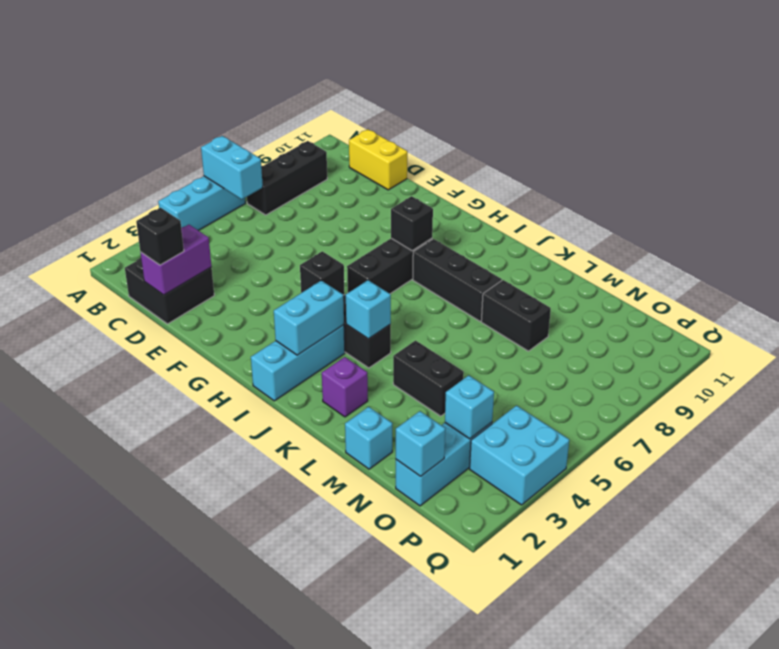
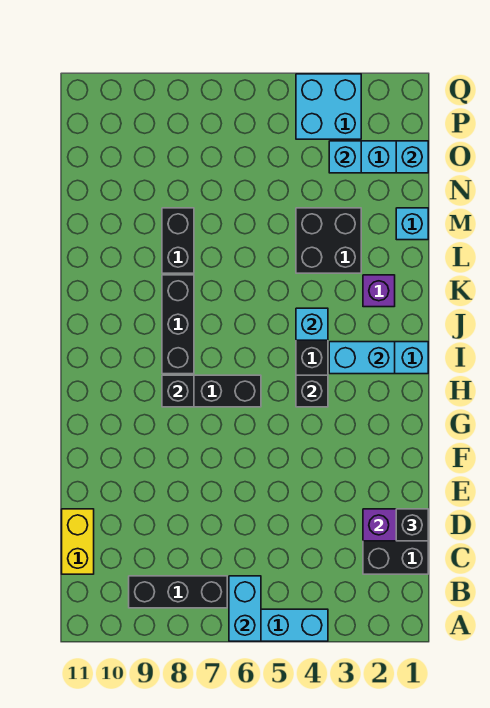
black brick L4:M4 level 1 -> black brick L3:M4 level 1

